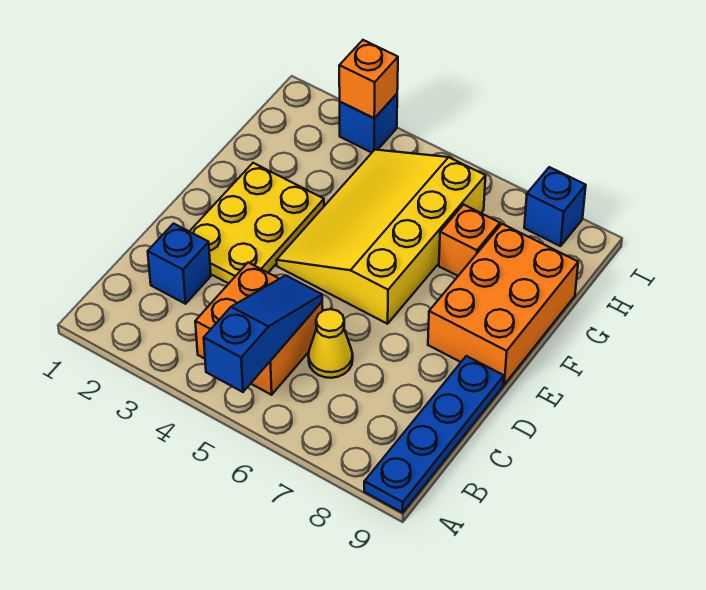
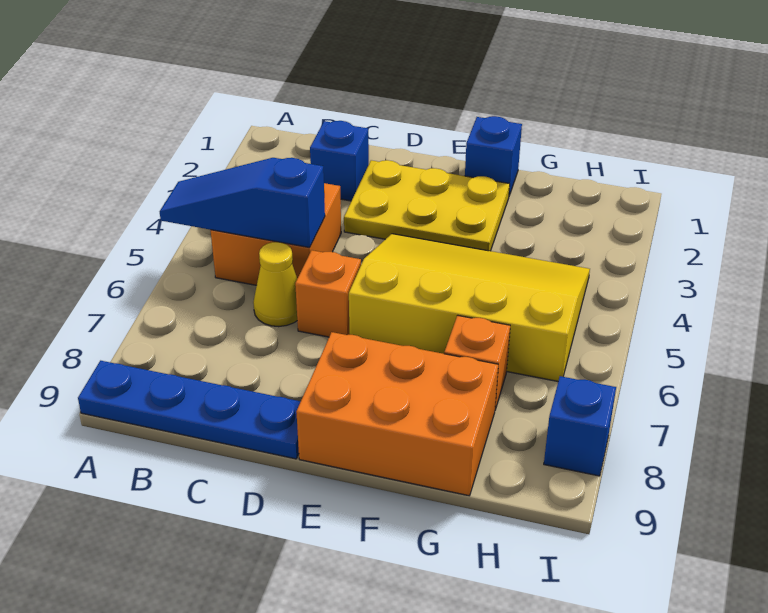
blue slope A5:C5 level 2 top A -> blue slope A5:C5 level 2 top C
blue brick I3 level 1 -> blue brick F1 level 1
orange brick I3 level 2 -> orange brick D6 level 1

